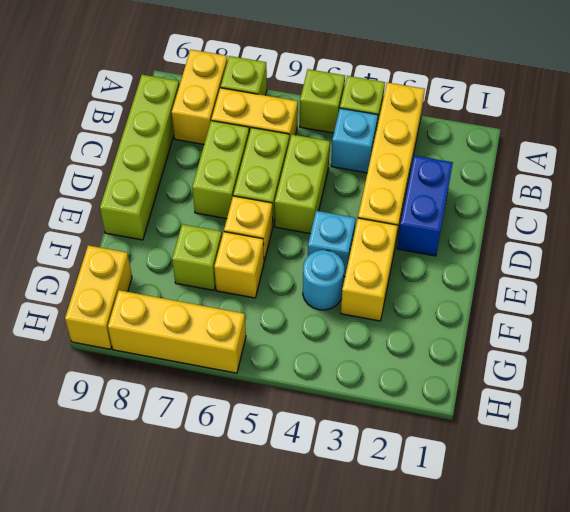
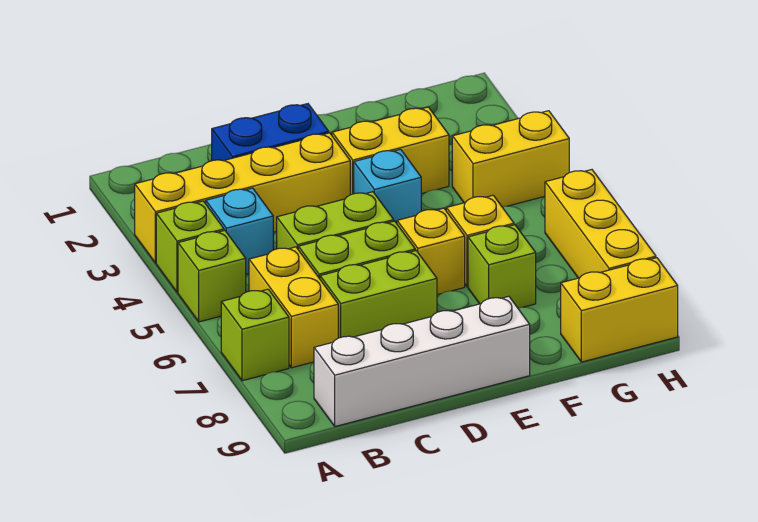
yellow brick A8:B8 level 1 -> yellow brick G4:H4 level 1
lime brick B9:E9 level 1 -> white brick B9:E9 level 1
cyan round brick F4 level 1 -> none

